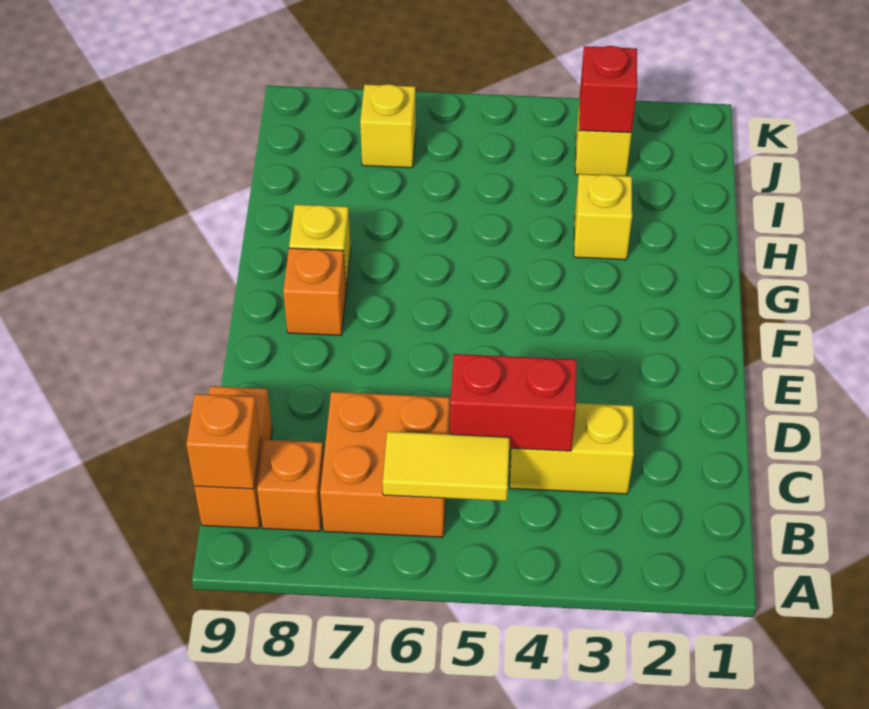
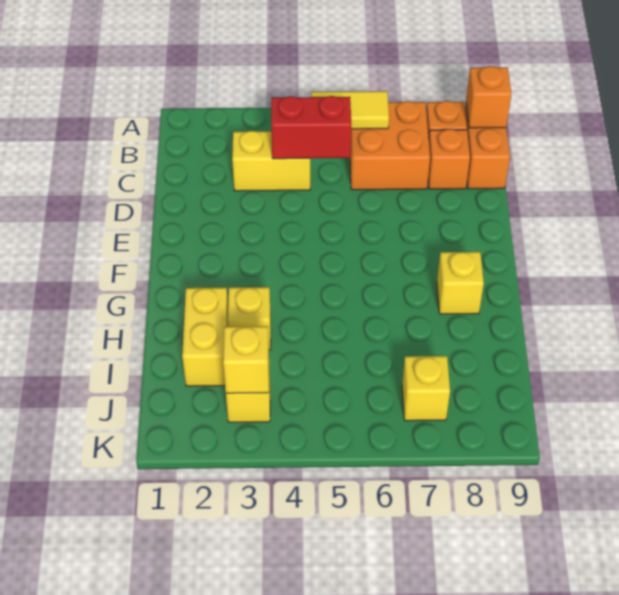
orange brick F8 level 1 -> orange brick C8 level 1
none -> yellow brick H2:I2 level 1
red brick J3 level 2 -> yellow brick J3 level 2

